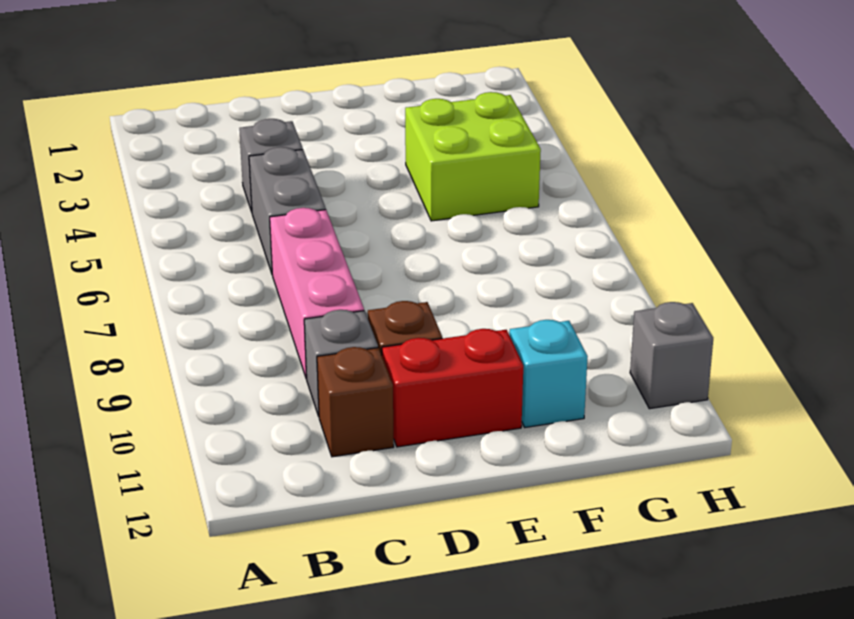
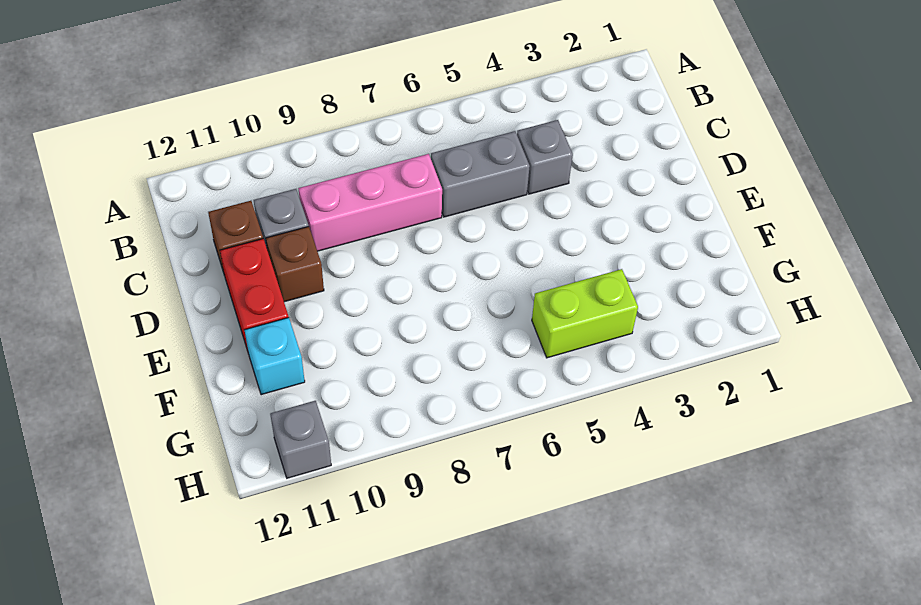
lime brick F4:G5 level 1 -> lime brick G4:G5 level 1

